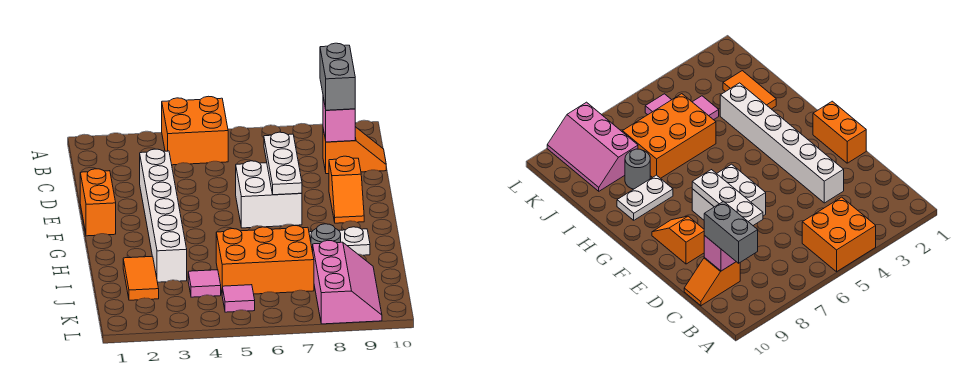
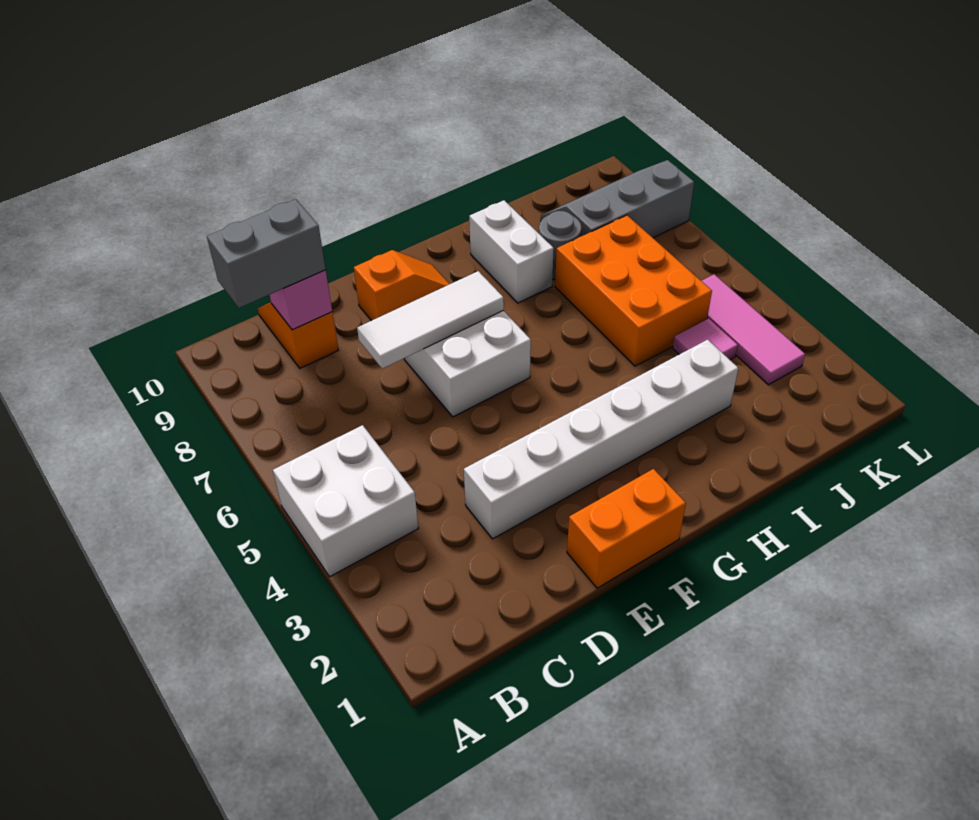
orange brick A4:B5 level 1 -> white brick A4:B5 level 1
white plate D7:F7 level 2 -> white tile D7:F7 level 2
white plate H8:H9 level 1 -> white brick H8:H9 level 1
orange tile I2:J2 level 1 -> none
pink slope J8:L9 level 1 top 8 -> grey slope J8:L9 level 1 top 8
pink tile K5 level 1 -> pink tile K3:K5 level 1

